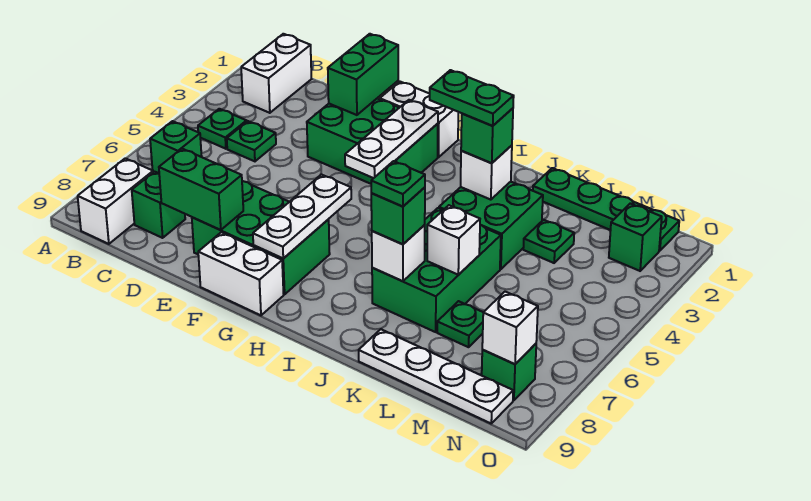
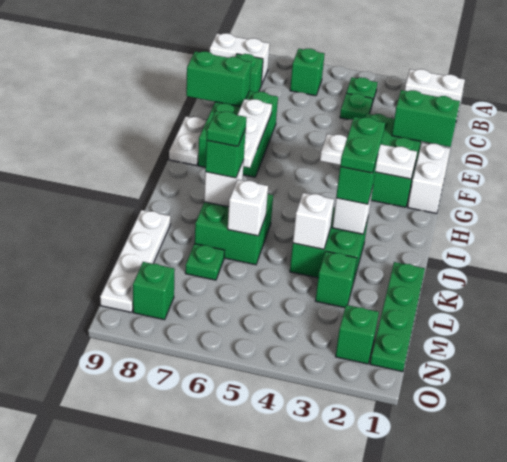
green brick D8:E8 level 2 -> green brick E8:E9 level 2
white brick F9:G9 level 1 -> white plate F9:G9 level 1
white plate G6:G8 level 2 -> white plate F7:H7 level 2
green brick J5:K7 level 1 -> green brick J6:K7 level 1
green plate L3 level 1 -> green brick L3 level 1
white brick N8 level 2 -> white brick K4 level 2

